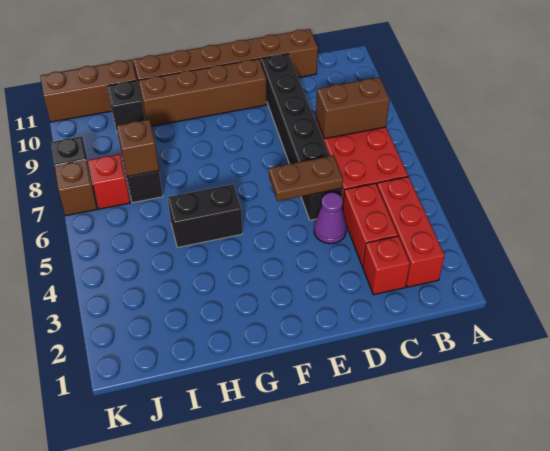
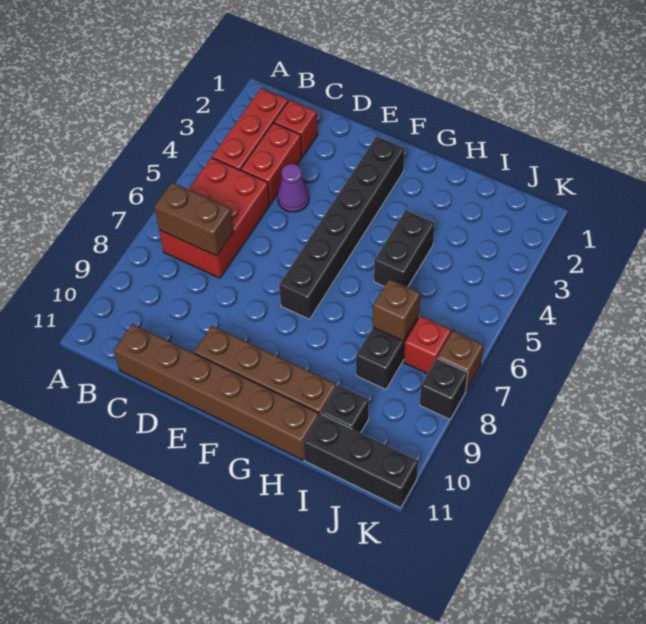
black brick D5:D10 level 1 -> black brick F2:F7 level 1
brown plate D5:E5 level 2 -> none
black brick G5:H5 level 1 -> black brick H4:H5 level 1
brown brick I11:K11 level 1 -> black brick I11:K11 level 1

